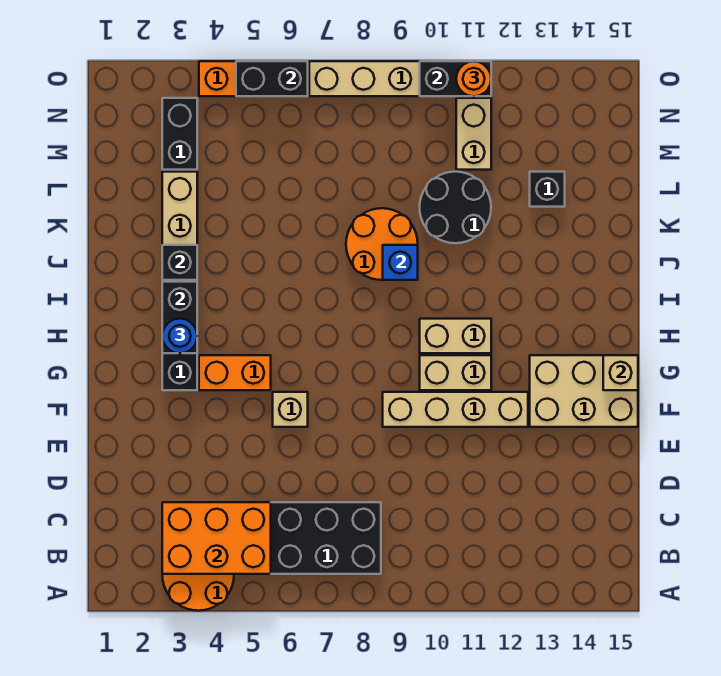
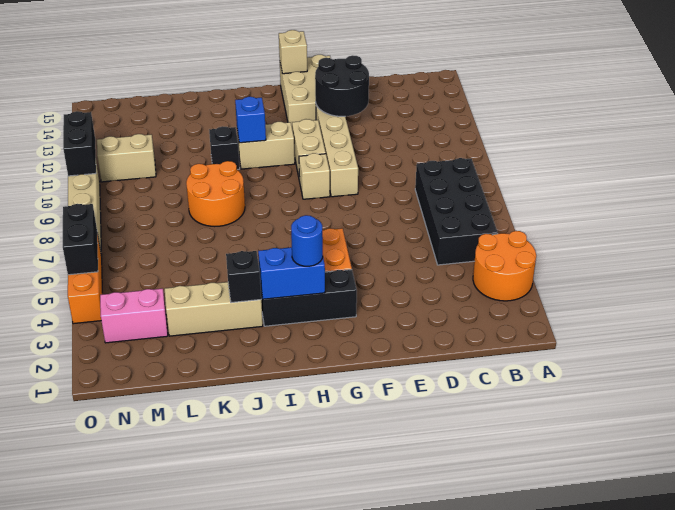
orange brick B3:C5 level 2 -> none
tan brick F6 level 1 -> tan brick G9 level 1
black brick H3:I3 level 2 -> blue brick H3:I3 level 2
tan brick H10:H11 level 1 -> tan brick H11:I11 level 1
blue brick J9 level 2 -> blue brick I11 level 2
black round brick K10:L11 level 1 -> black round brick E12:F13 level 2
black brick L13 level 1 -> black brick J11 level 1
black brick M3:N3 level 1 -> pink brick M3:N3 level 1
orange round brick O11 level 3 -> none

